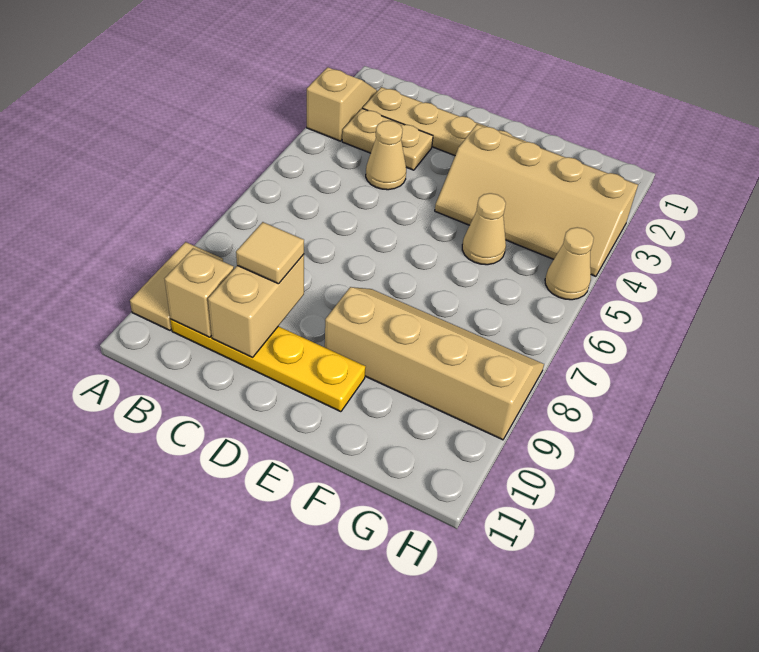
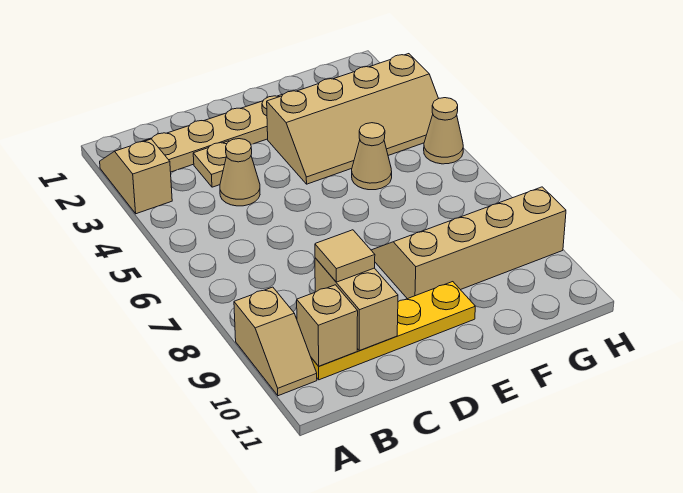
tan tile A9:A10 level 1 -> tan slope A9:A10 level 1 top 9
tan plate B3:C3 level 1 -> tan plate C3 level 1

